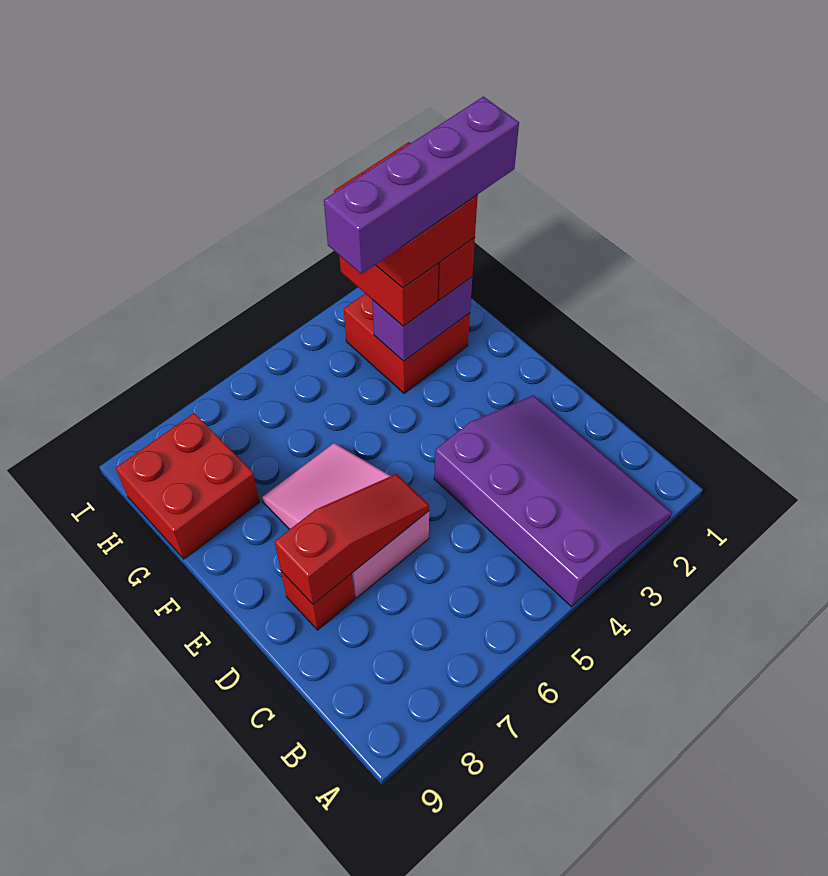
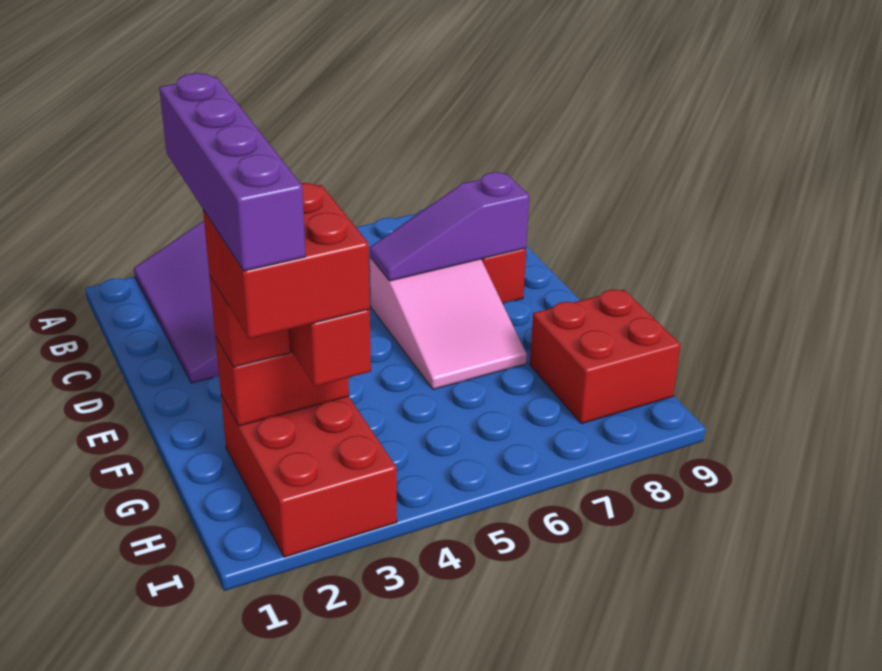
red slope D6:D8 level 2 top 8 -> purple slope D6:D8 level 2 top 8
purple brick G1:G4 level 5 -> purple brick E2:H2 level 5
red brick G2:H3 level 1 -> red brick G2:I3 level 1
purple brick G2:G3 level 2 -> red brick G2:G3 level 2

